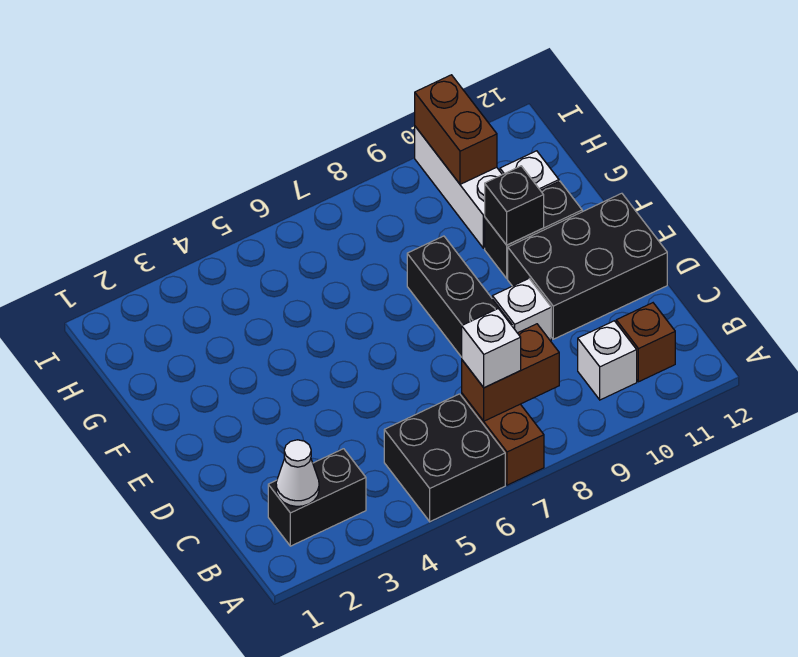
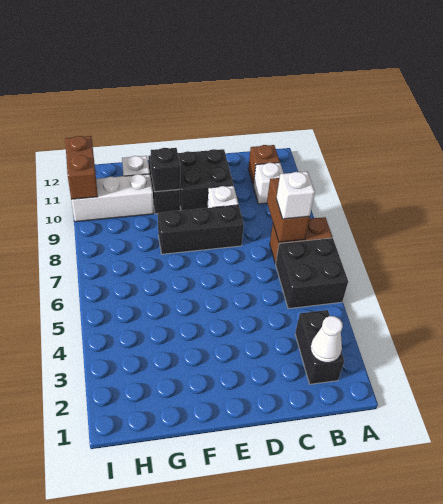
black brick D10:E12 level 1 -> black brick D10:E11 level 1
brown brick H10:I10 level 2 -> brown brick I10:I11 level 2

